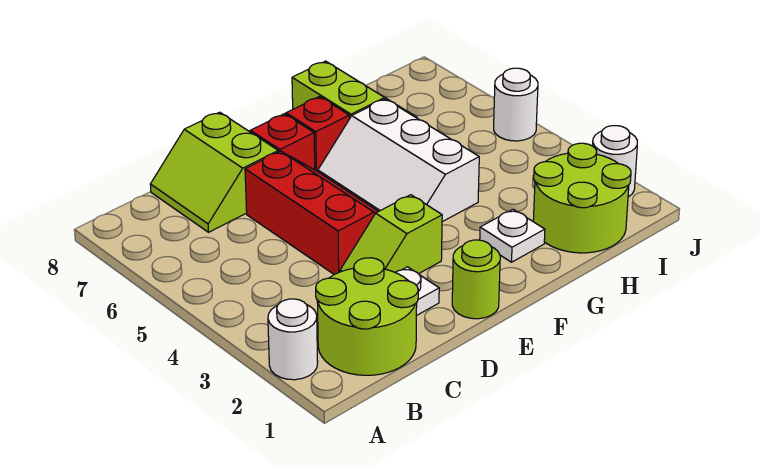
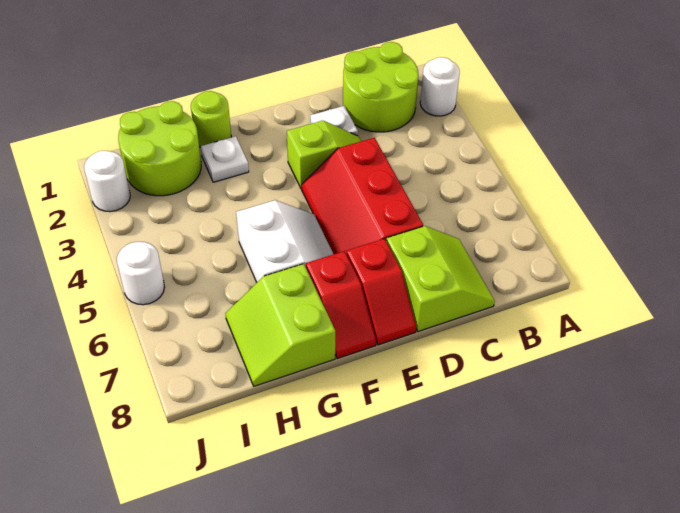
lime round brick E1 level 1 -> lime round brick G1 level 1
white slope F4:G6 level 1 top G -> white slope F5:G6 level 1 top G

